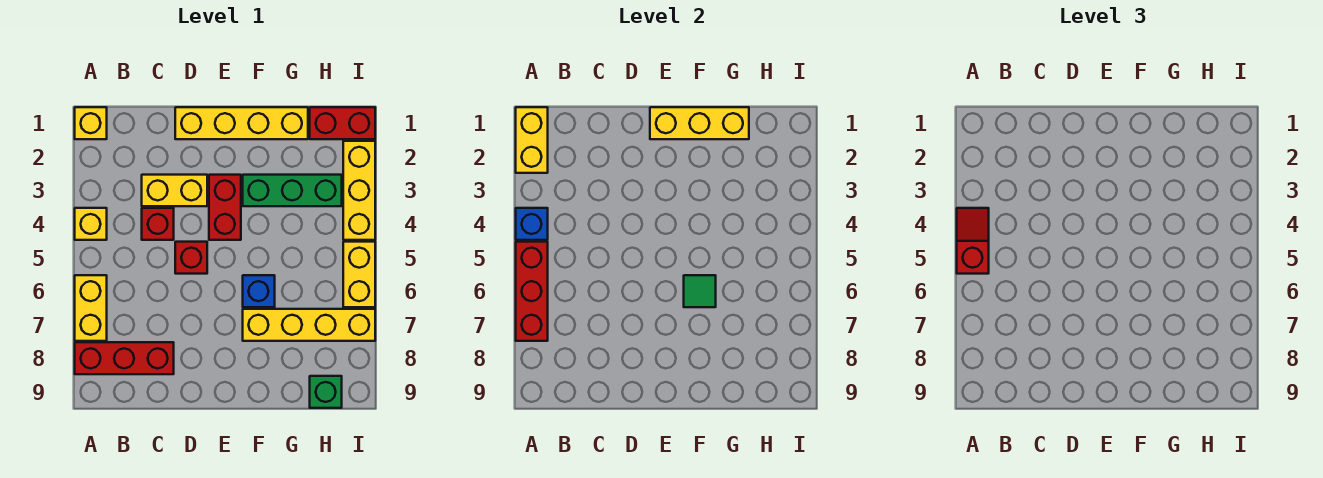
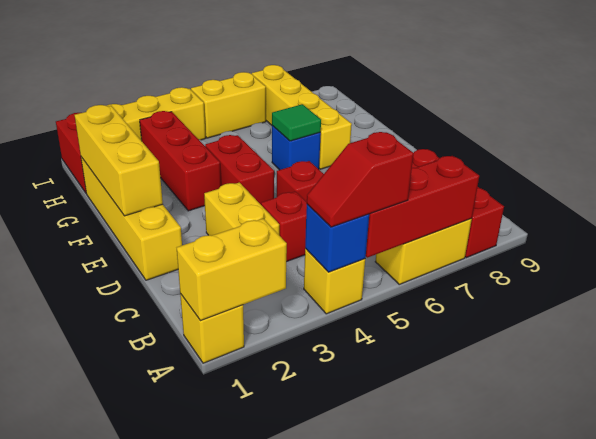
red brick E3:E4 level 1 -> red brick E4:F4 level 1
green brick F3:H3 level 1 -> red brick F3:H3 level 1
green brick H9 level 1 -> none

